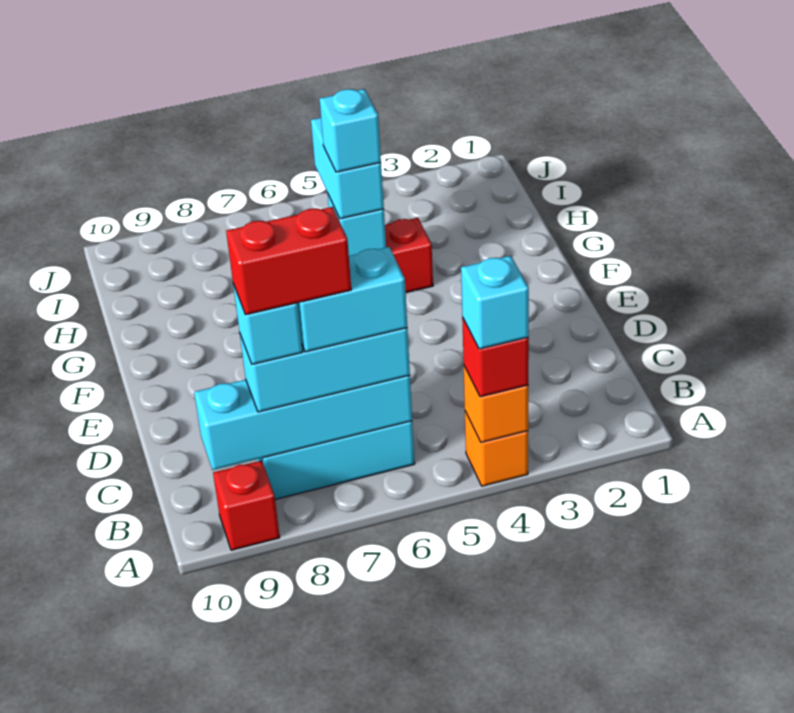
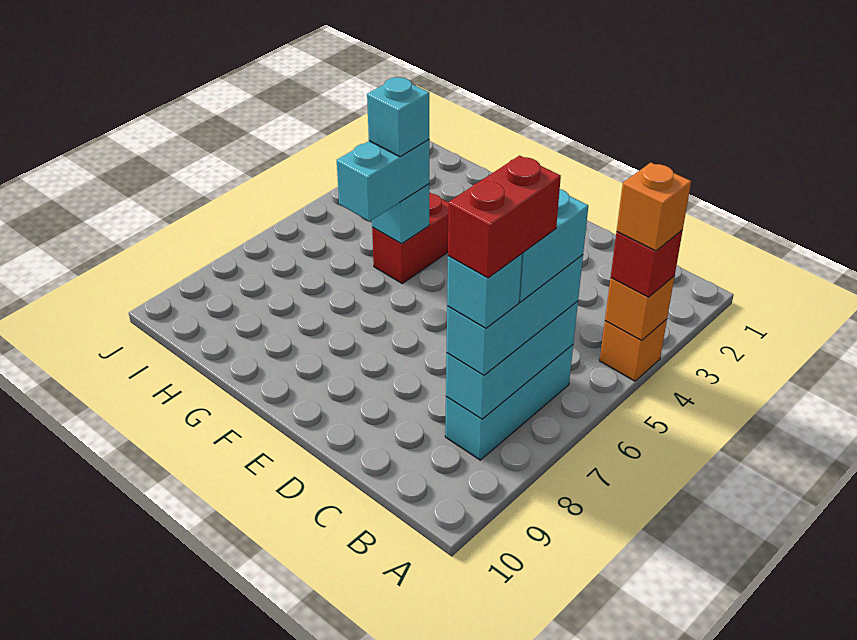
cyan brick A4 level 4 -> orange brick A4 level 4
red brick A9 level 1 -> none
cyan brick B6:B9 level 2 -> cyan brick B6:B8 level 2
cyan brick G5:H5 level 3 -> cyan brick G5:G6 level 3

